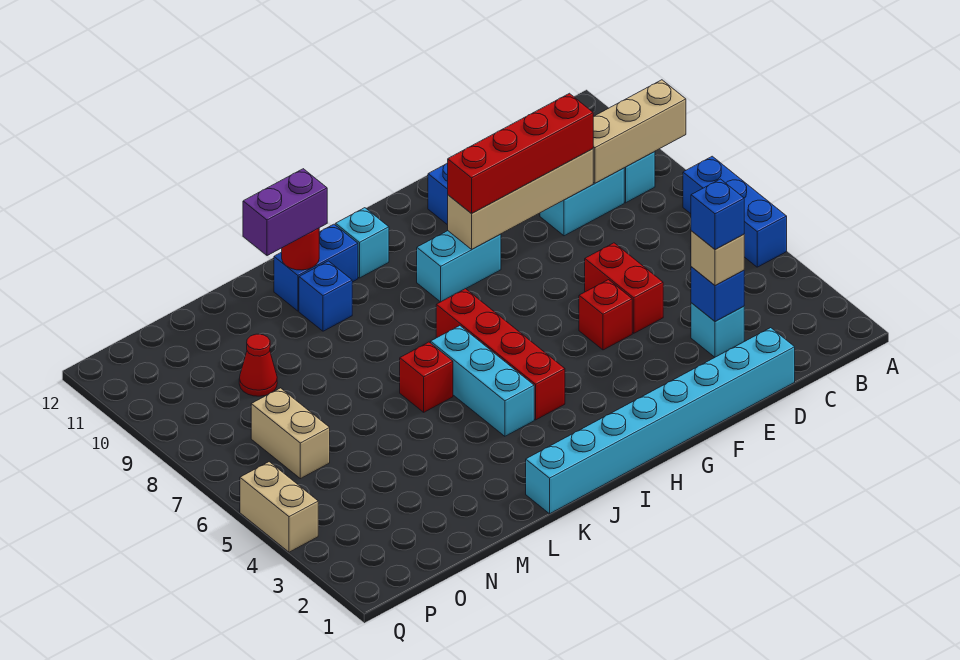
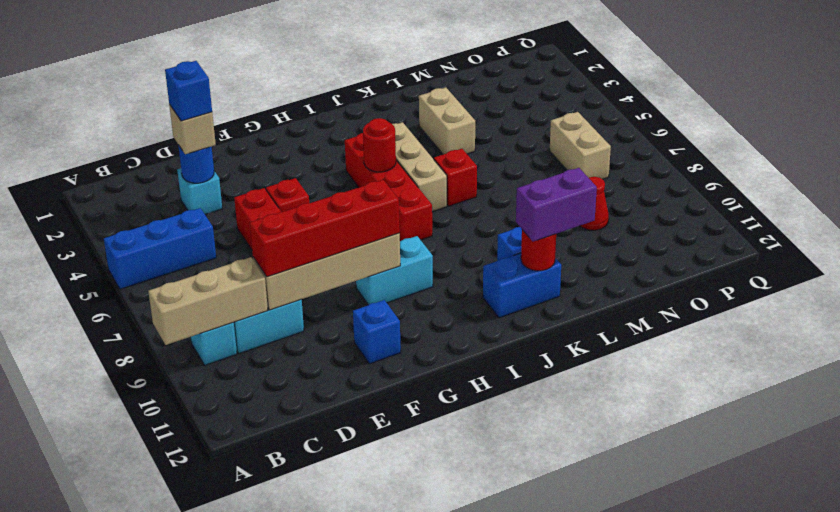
blue brick A5:A7 level 1 -> blue brick A5:C5 level 1
cyan brick D1:K1 level 1 -> none
blue brick D3 level 2 -> blue round brick D3 level 2
none -> red round brick I5 level 2
cyan brick I11 level 1 -> none
cyan brick J4:J6 level 1 -> tan brick J4:J6 level 1
tan brick Q4:Q5 level 1 -> tan brick L3:L4 level 1

